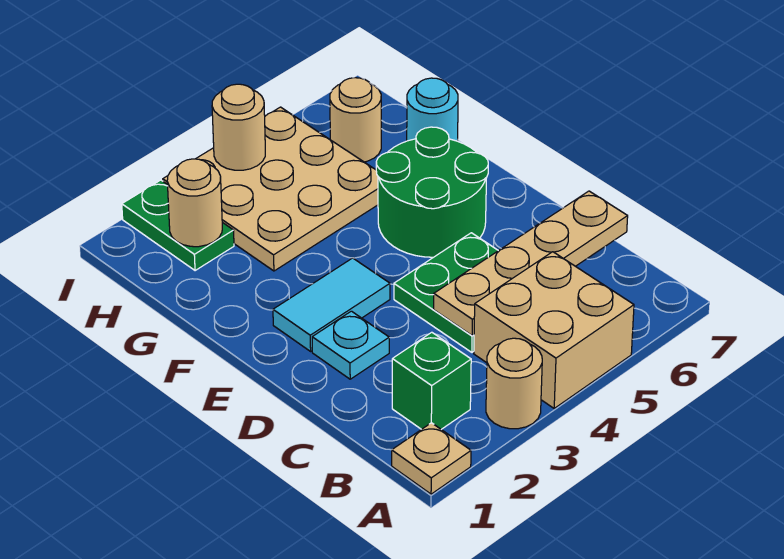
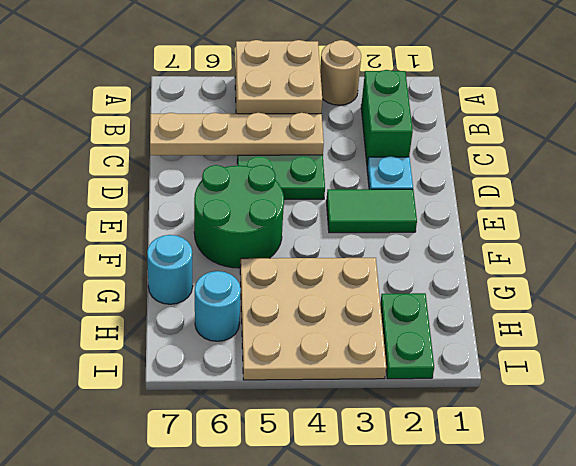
tan plate A1 level 1 -> none
green brick B2 level 1 -> green brick B2:C2 level 1
cyan tile E2:E3 level 1 -> green tile E2:E3 level 1
tan round brick H2 level 2 -> none
tan round brick H6 level 1 -> cyan round brick H6 level 1
tan round brick I4 level 2 -> none

